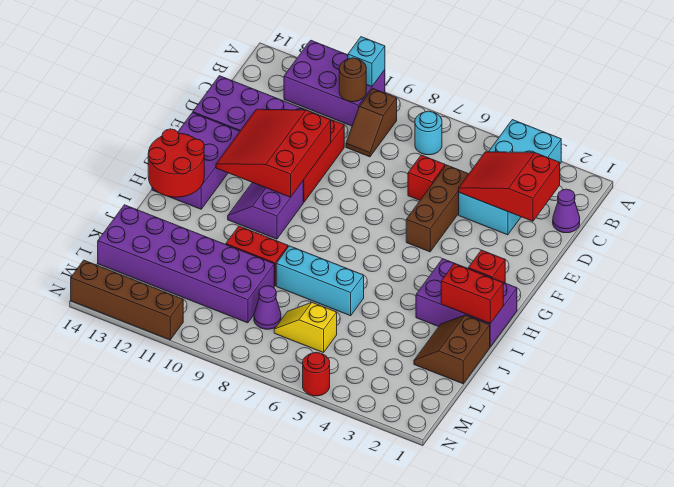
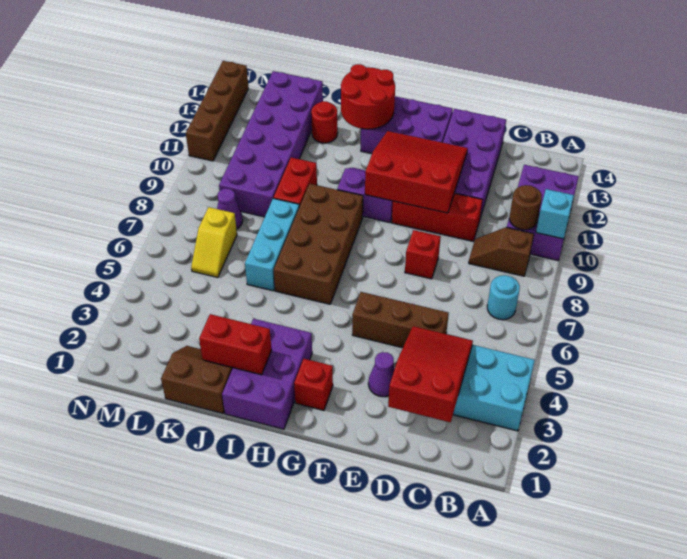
purple cone C1 level 1 -> purple cone E3 level 1
red brick D6 level 1 -> red brick E8 level 1
none -> brown brick H6:I9 level 1
red brick I1:I2 level 2 -> red brick I2:J2 level 2
yellow slope L6:L7 level 1 top 6 -> yellow slope L6:L7 level 1 top 7
red round brick N5 level 1 -> red round brick J13 level 1

